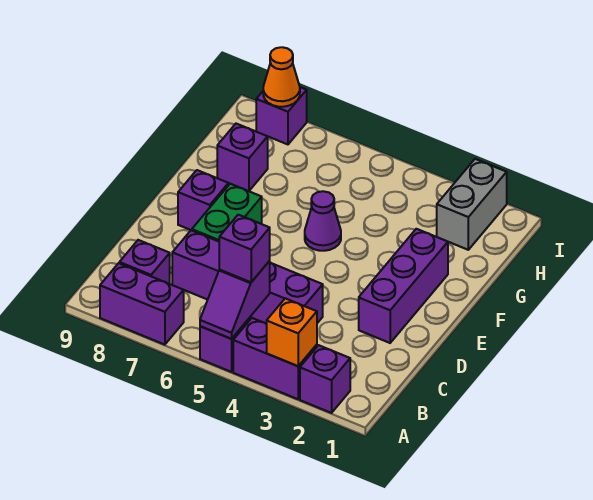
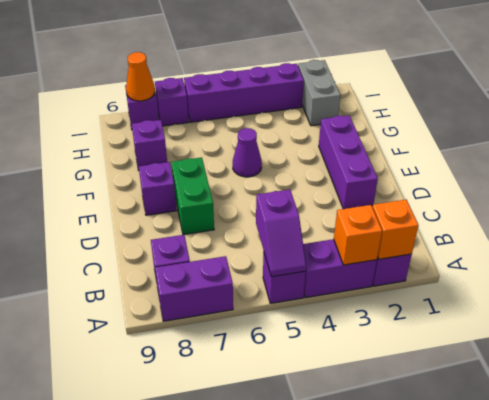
none -> orange brick A2 level 2
purple brick B5 level 3 -> purple brick I7 level 1
purple brick C4:C7 level 1 -> purple brick I3:I6 level 1

